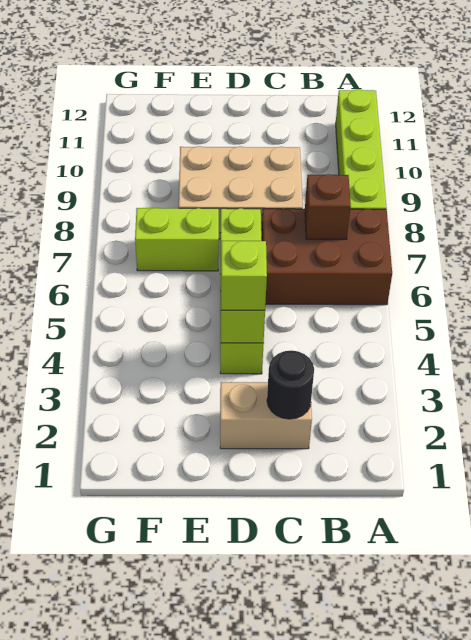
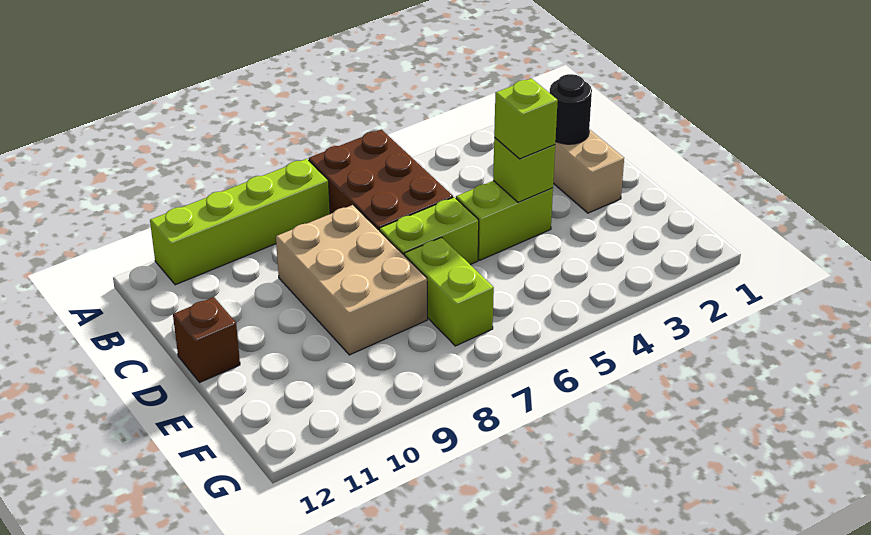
brown brick B7 level 2 -> brown brick D12 level 1

